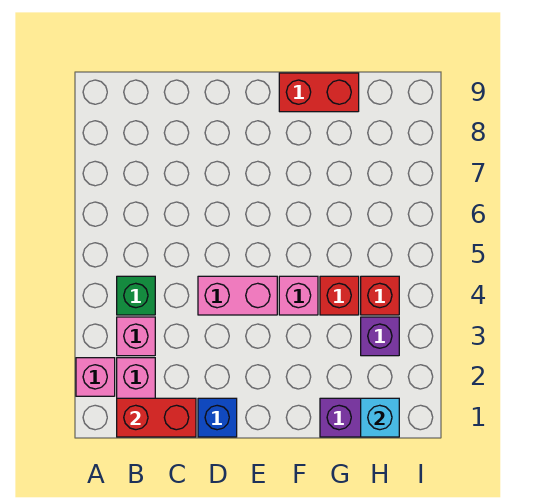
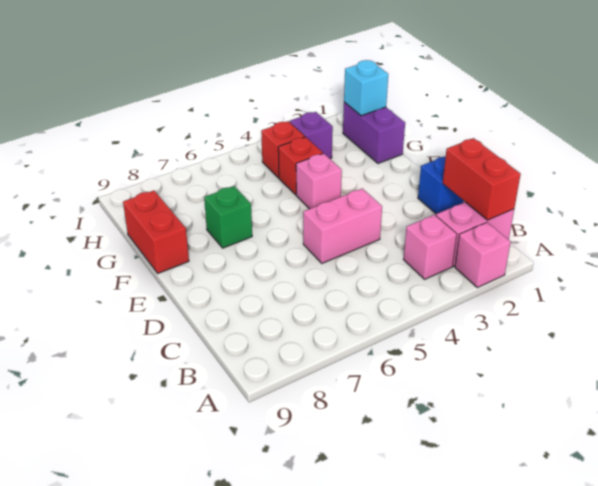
green brick B4 level 1 -> green brick F7 level 1
pink brick D4:E4 level 1 -> pink brick D4:D5 level 1

